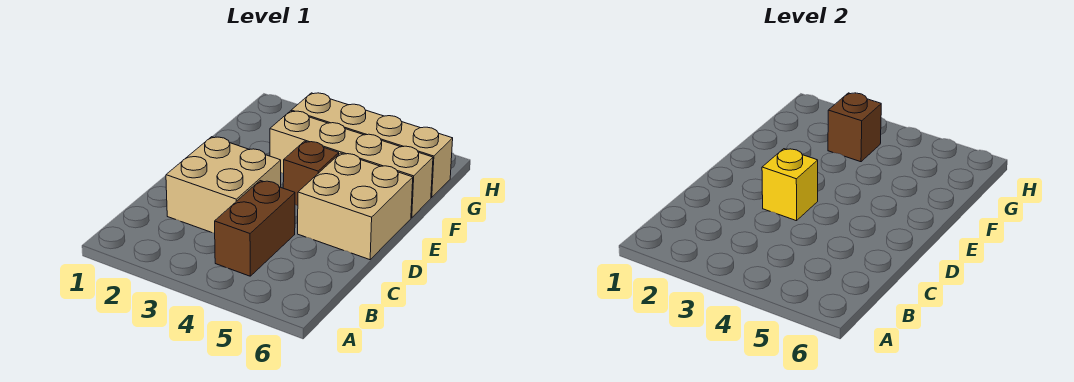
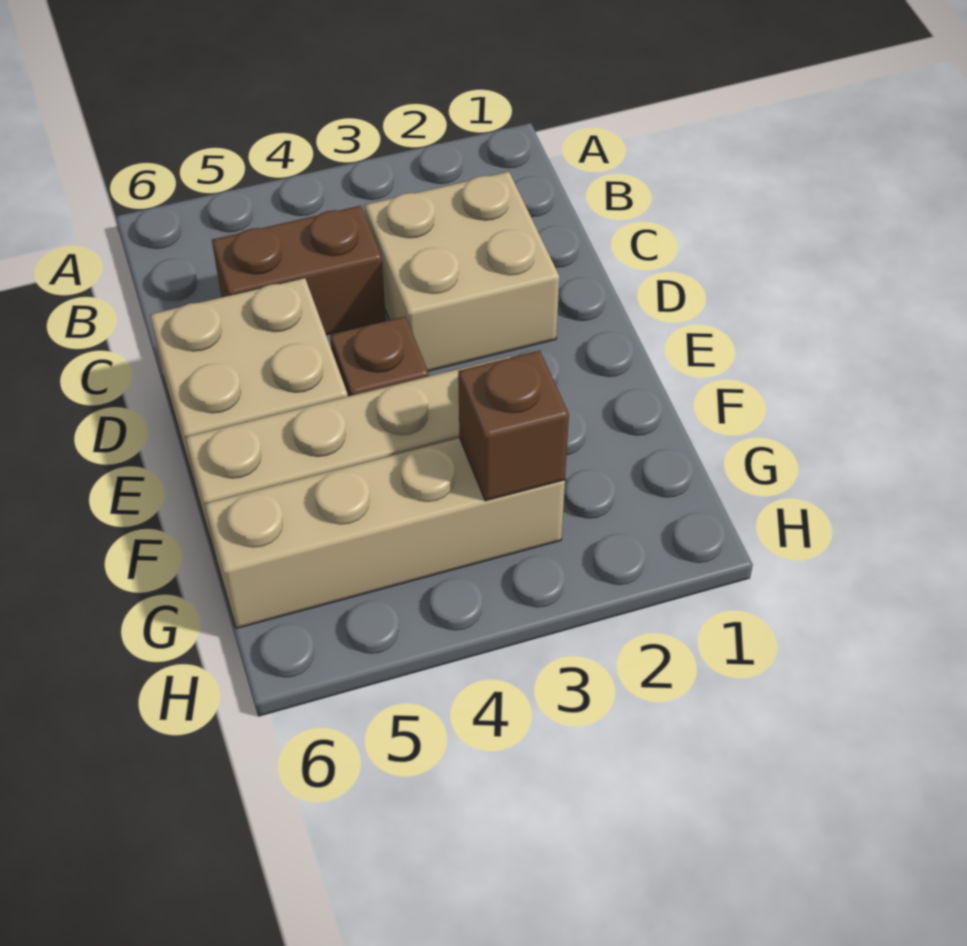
brown brick B4:C4 level 1 -> brown brick C4:C5 level 1
yellow brick D3 level 2 -> none

